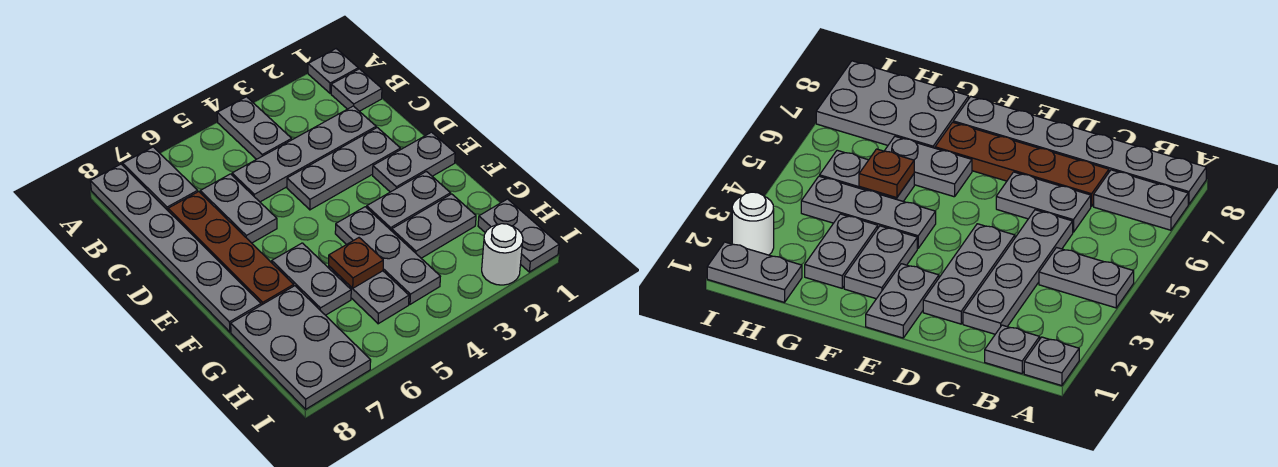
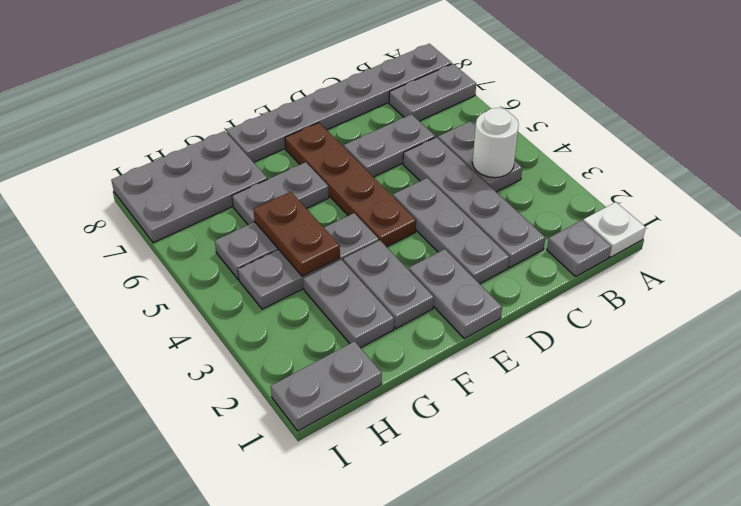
grey plate A1 level 1 -> white plate A1 level 1
grey plate A4:B4 level 1 -> grey plate B4:B5 level 1
brown plate C7:F7 level 1 -> brown plate E4:E7 level 1
brown plate G5 level 2 -> brown plate G4:G5 level 2
white round brick I2 level 1 -> white round brick B4 level 2

